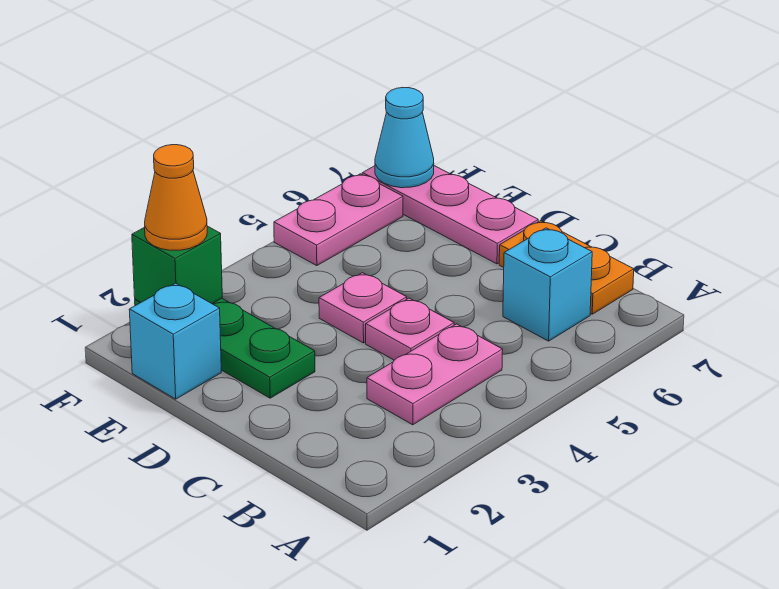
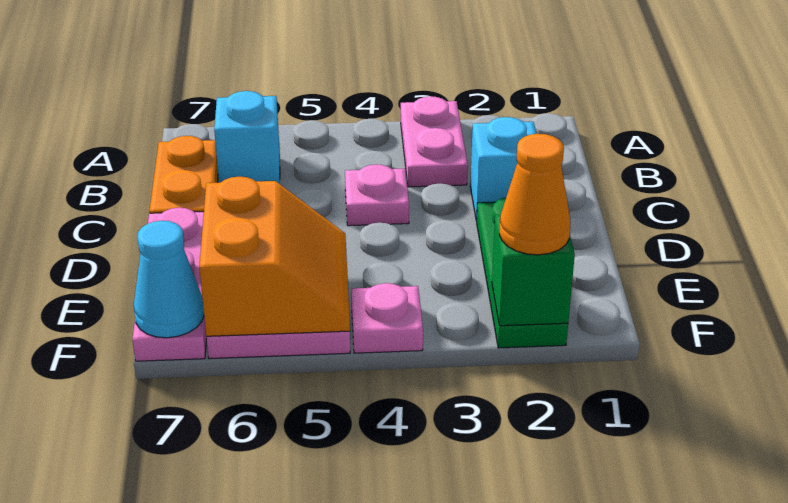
pink plate B3:B4 level 1 -> pink plate A3:B3 level 1
pink plate D4 level 1 -> pink plate F4 level 1
cyan brick E1 level 1 -> cyan brick C2 level 1
none -> orange slope E5:F6 level 2 top 6

